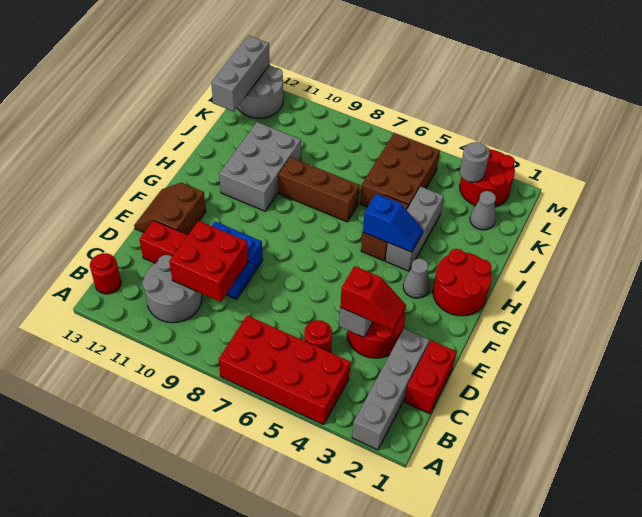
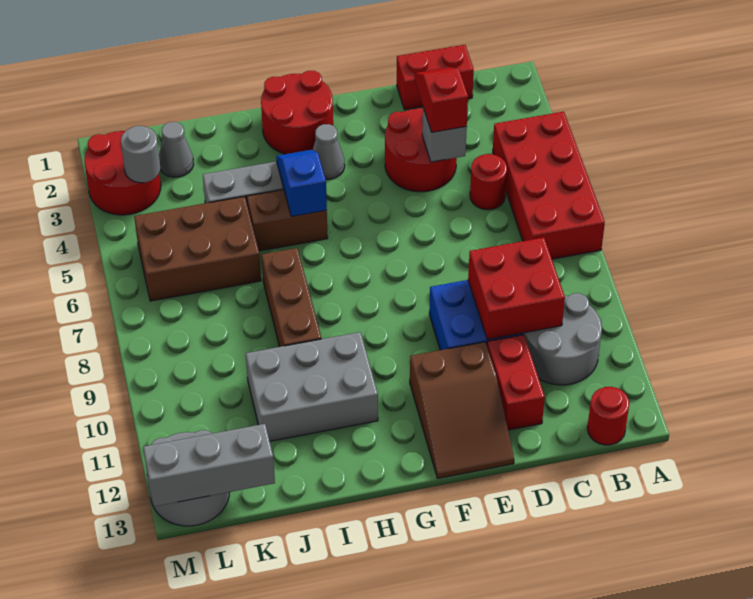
grey brick A2:D2 level 1 -> none
brown slope E12:F13 level 1 top 12 -> brown slope E11:F13 level 1 top 11

